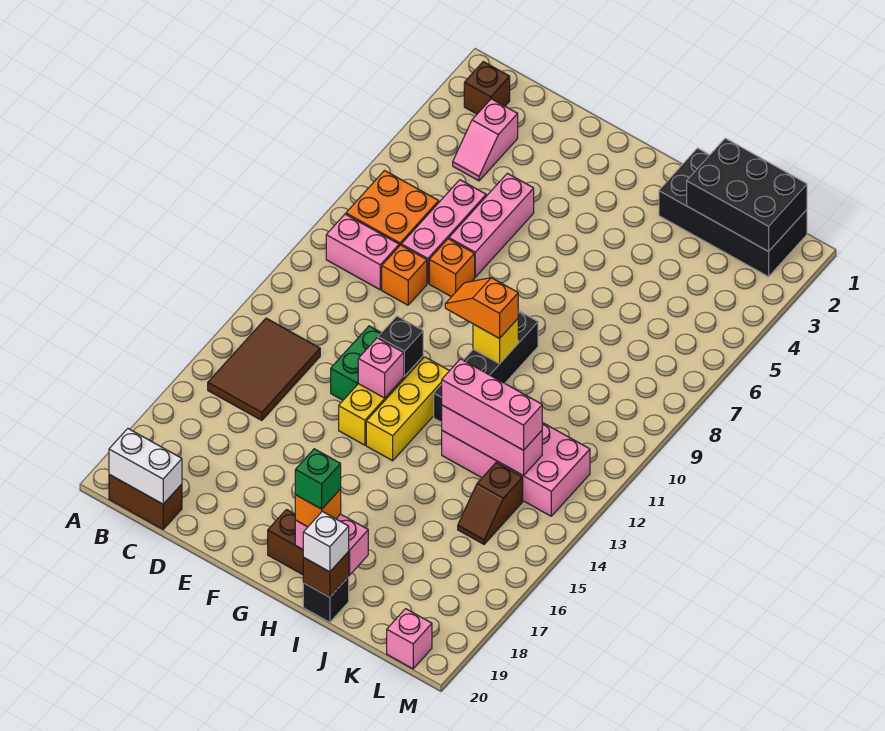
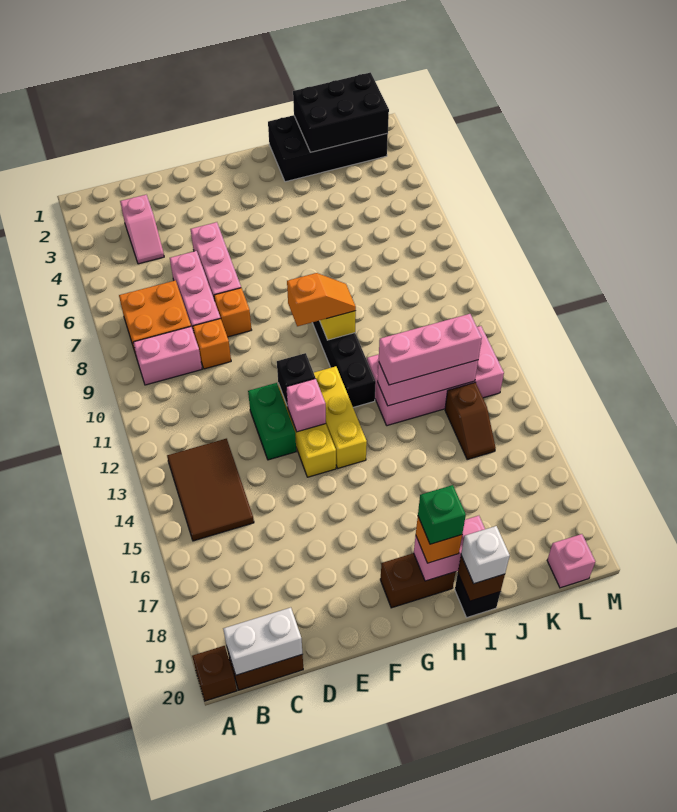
brown brick B2 level 1 -> brown brick A20 level 1
orange slope G10:H10 level 3 top H -> orange slope G10:H10 level 3 top G

